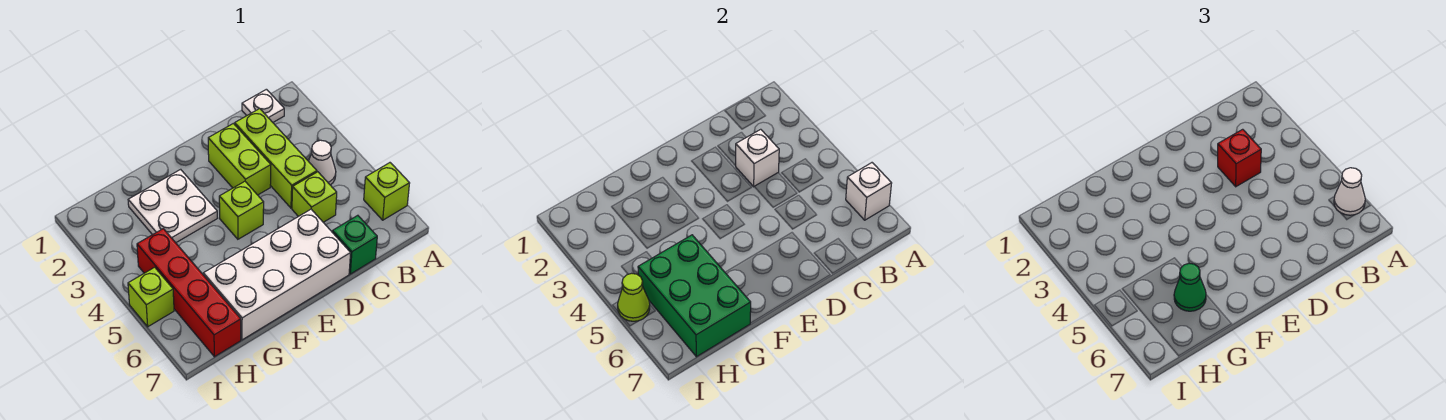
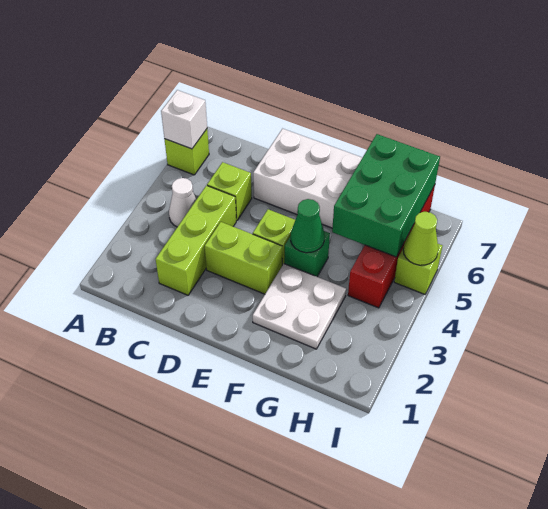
white cone A6 level 3 -> none
white plate B1 level 1 -> none
white brick C3 level 2 -> none
red brick C3 level 3 -> none
green brick C7 level 1 -> green brick F4 level 1
lime brick D2:D3 level 1 -> lime brick D3:E3 level 1
green cone G6 level 3 -> green cone F4 level 2

